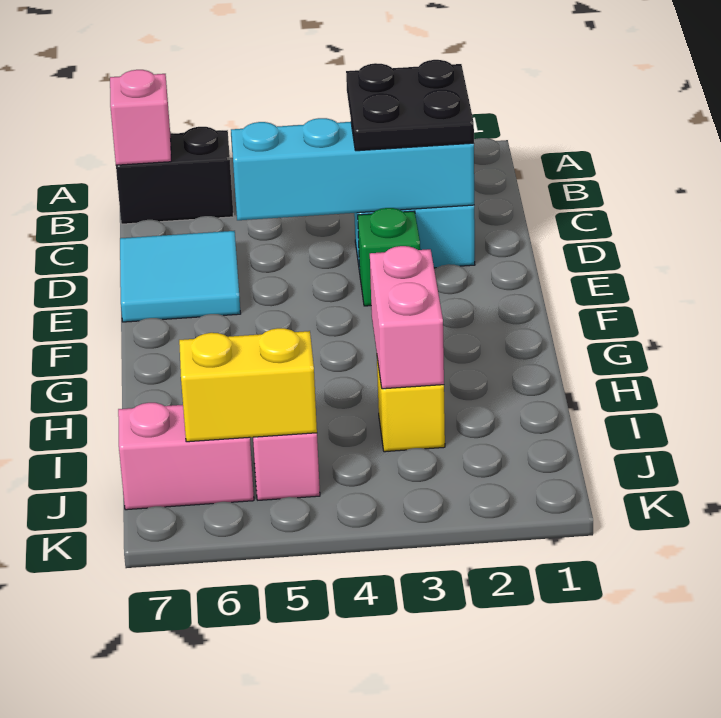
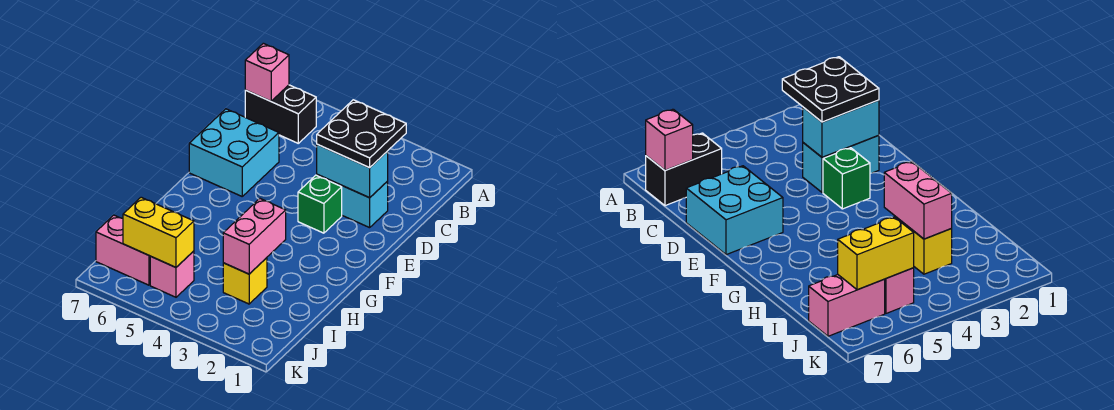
cyan brick D2:D5 level 2 -> cyan brick D2:D3 level 2
cyan tile D6:E7 level 1 -> cyan brick D6:E7 level 1

